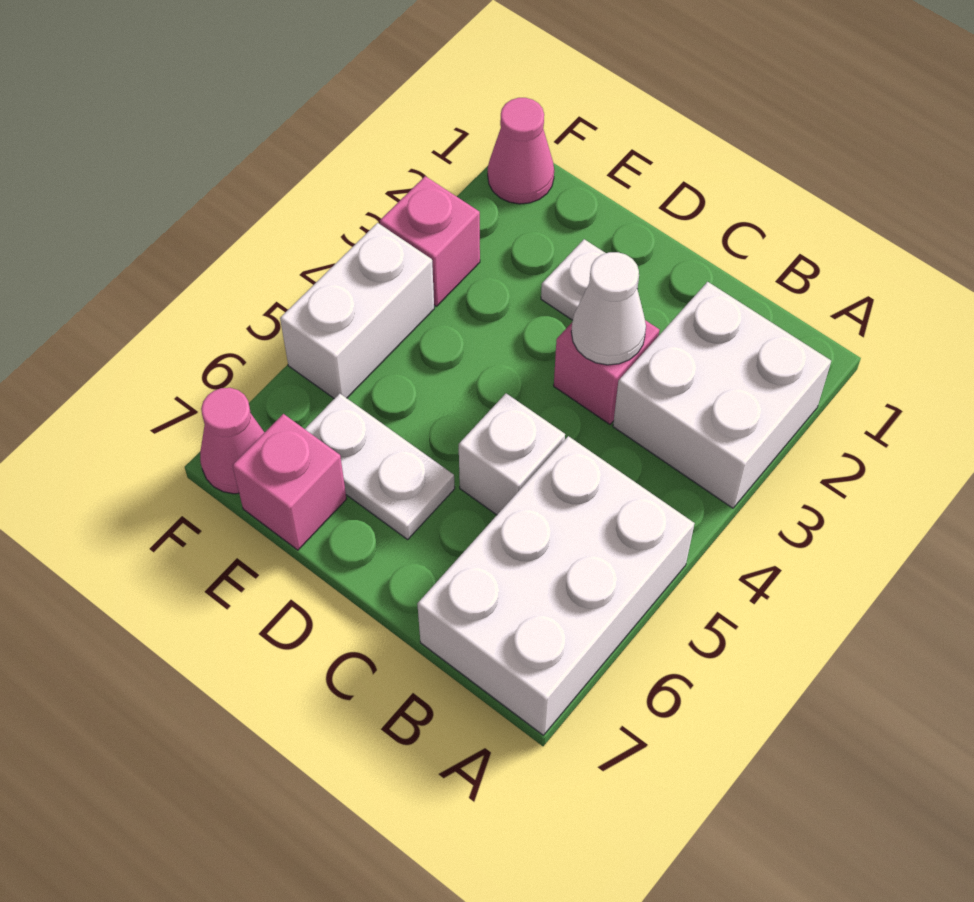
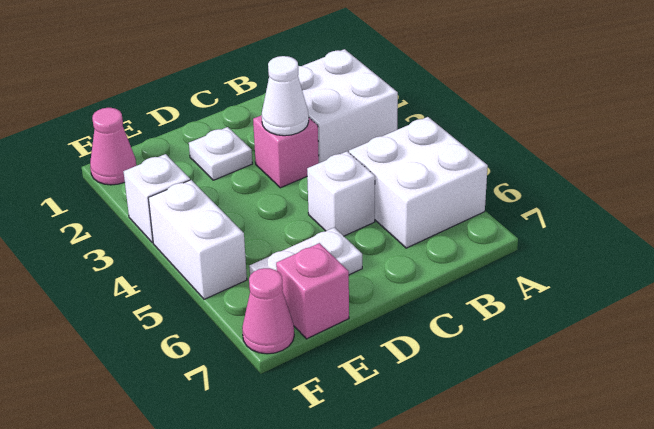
white brick A5:B7 level 1 -> white brick A5:B6 level 1
pink brick F3 level 1 -> white brick F3 level 1

